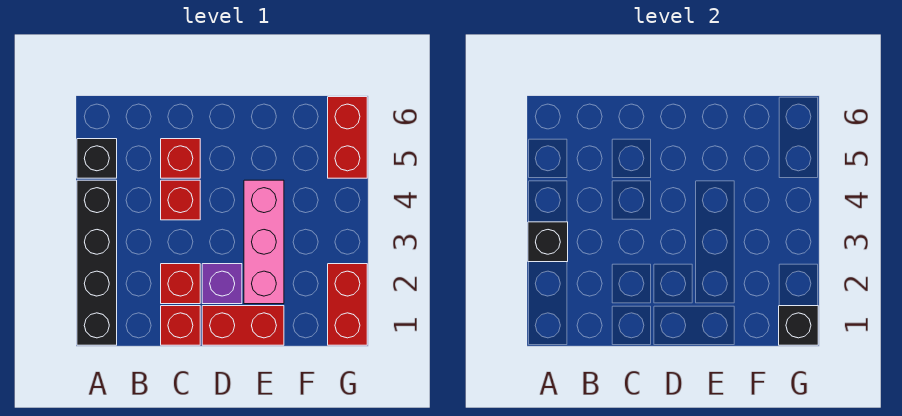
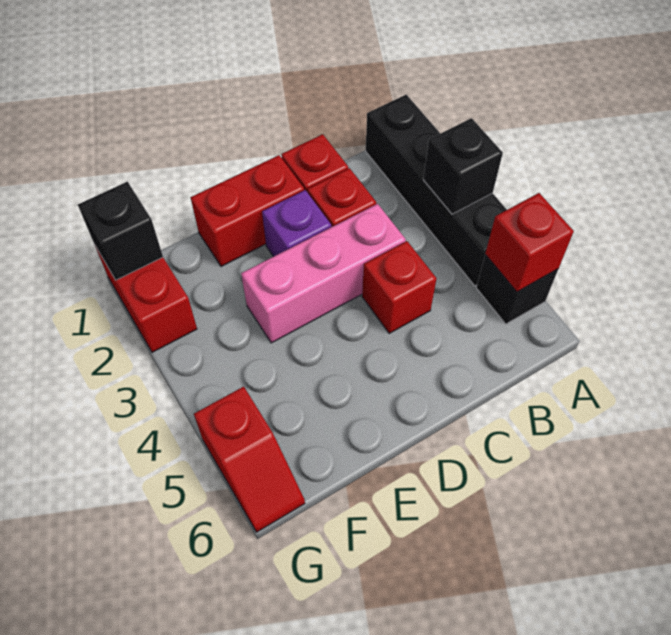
red brick C5 level 1 -> red brick A5 level 2
pink brick E2:E4 level 1 -> pink brick C3:E3 level 1
red brick G5:G6 level 1 -> red slope G5:G6 level 1 top 5

